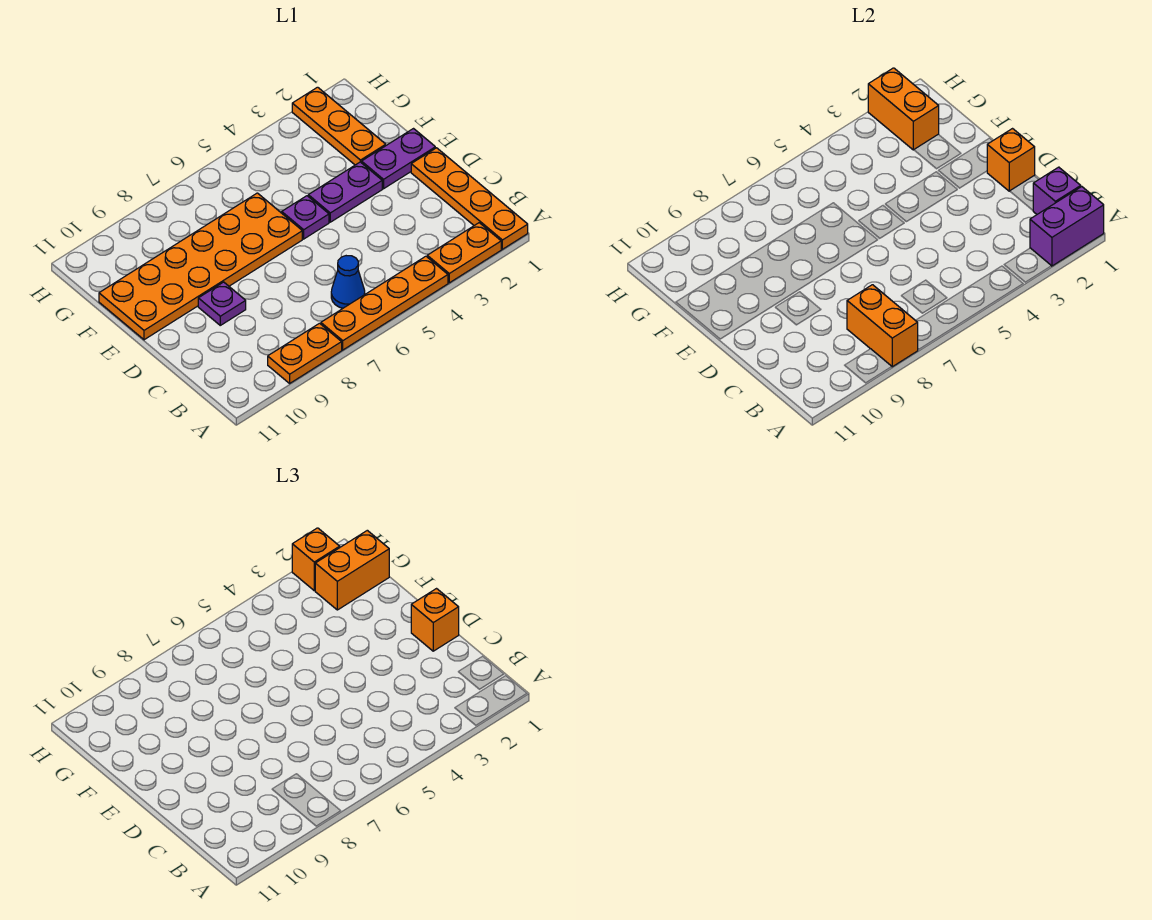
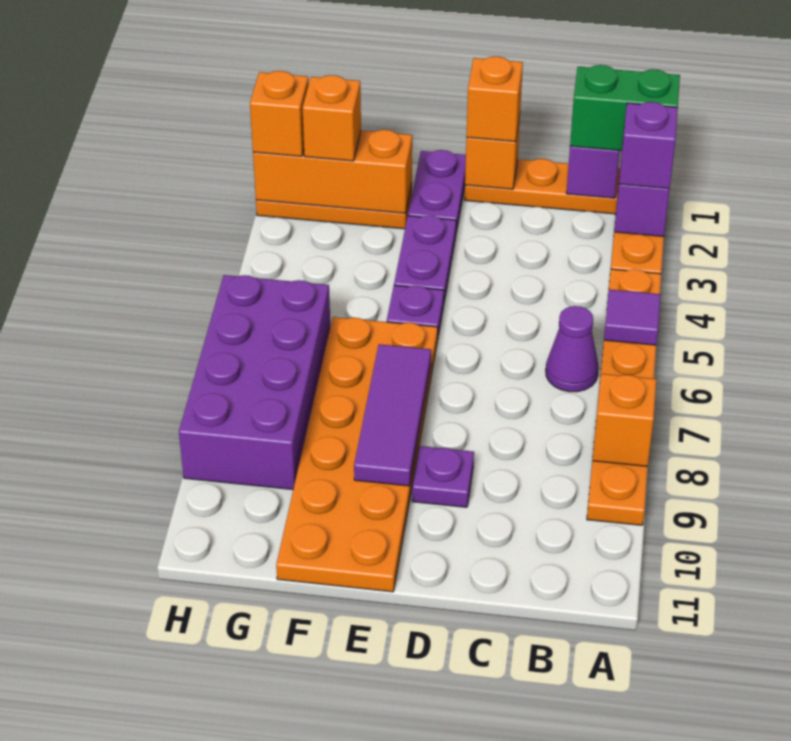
none -> green brick A1:B1 level 3
none -> purple brick A2 level 3
none -> purple tile A5 level 2
orange brick A8:B8 level 2 -> orange brick A8 level 2
blue cone B6 level 1 -> purple cone B6 level 1
none -> purple tile E7:E9 level 2
orange brick G1:G2 level 3 -> orange brick G2 level 3
orange brick G2:H2 level 2 -> orange brick F2:H2 level 2
none -> purple brick G6:H9 level 1

